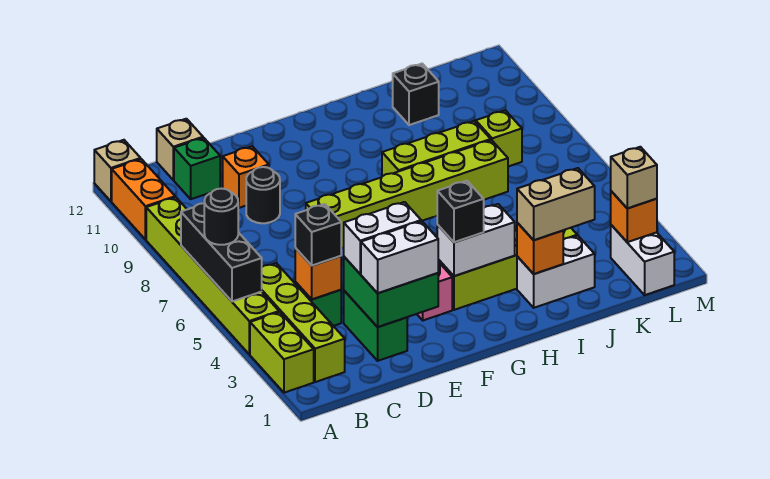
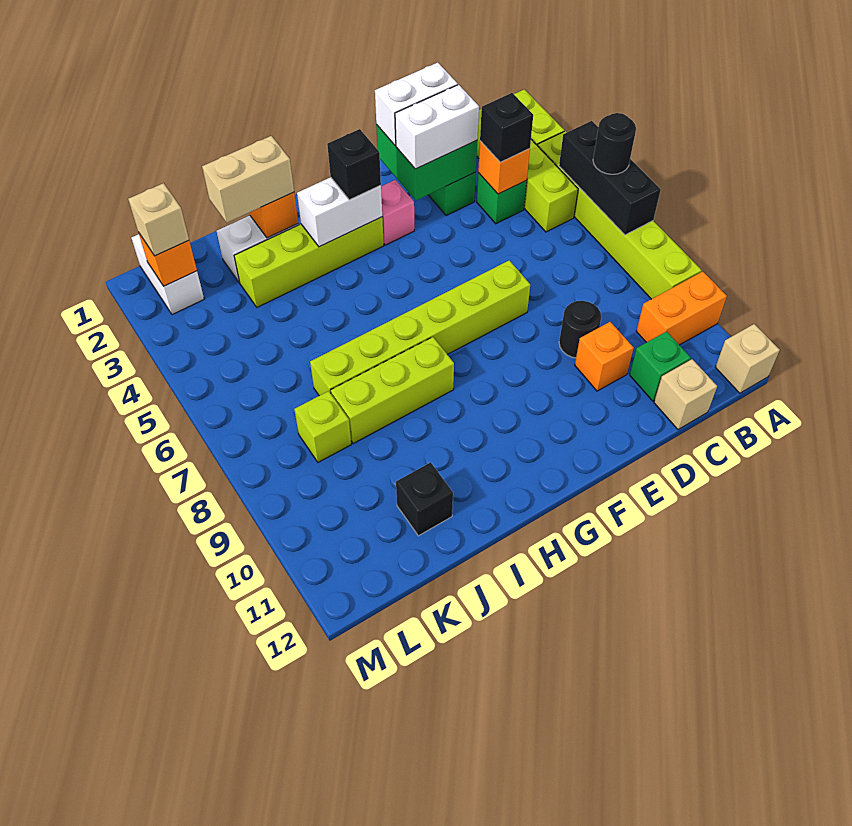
orange brick A10:A11 level 1 -> orange brick A10:B10 level 1

